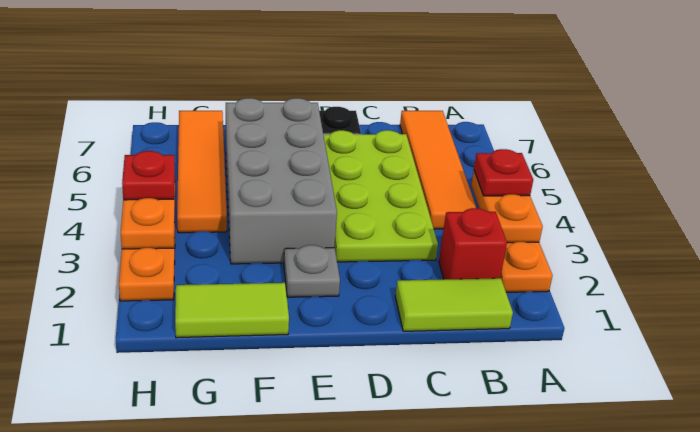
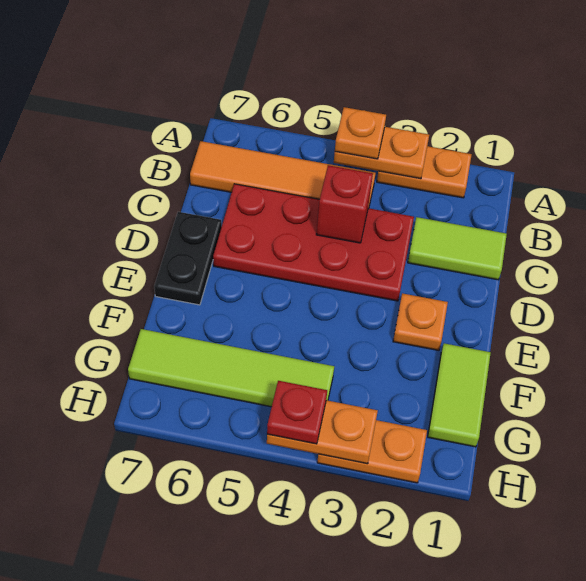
red plate A4 level 3 -> orange plate A4 level 3
lime tile B1:C1 level 1 -> lime tile C1:C2 level 1
red brick B2 level 1 -> red brick C4 level 2
lime plate C3:D6 level 1 -> red plate C3:D6 level 1
grey plate E2 level 1 -> orange plate E2 level 1
grey brick E3:F6 level 1 -> none
orange tile G4:G7 level 1 -> lime tile G4:G7 level 1

